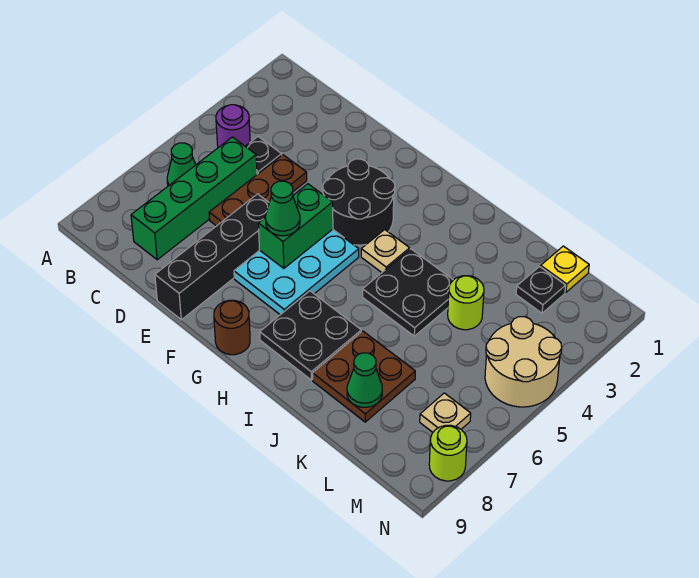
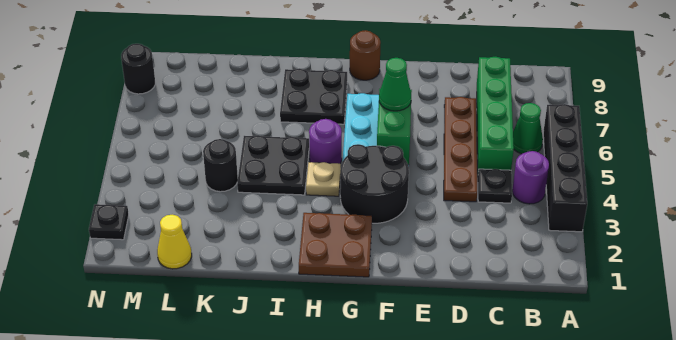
brown plate D4:D6 level 1 -> brown plate D4:D7 level 1
black brick E6:E9 level 1 -> black brick A3:A6 level 1
none -> purple round brick H5 level 1
brown plate J7:K8 level 1 -> brown plate G1:H2 level 1
lime round brick K4 level 1 -> black round brick K4 level 1
green cone K8 level 2 -> none
yellow plate L1 level 1 -> yellow cone L1 level 1
black plate L2 level 1 -> black plate N2 level 1
tan round brick M4:N5 level 1 -> none
tan plate M7 level 1 -> none
lime round brick N8 level 1 -> black round brick N8 level 1

